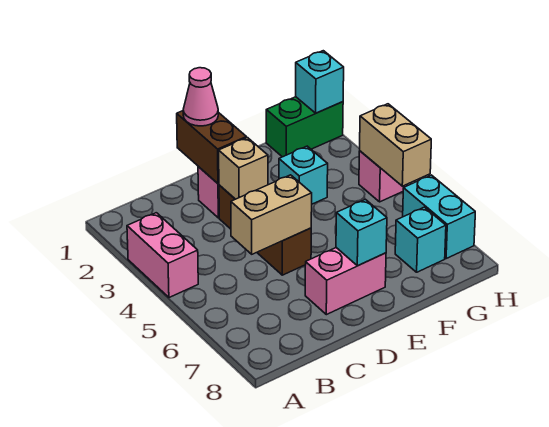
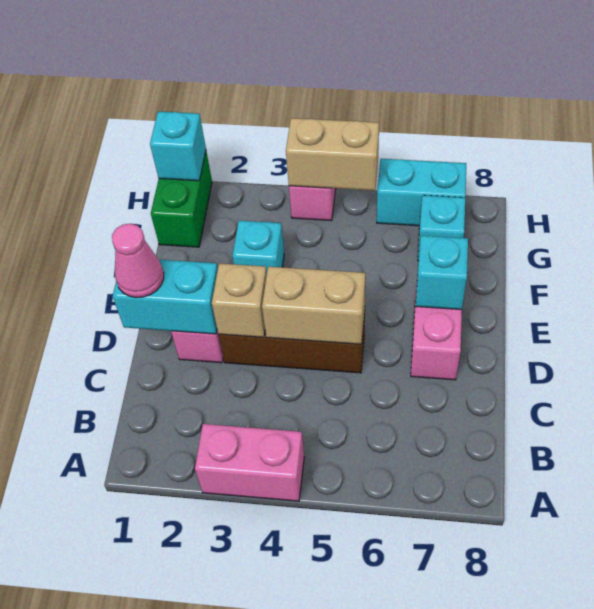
tan brick C5:D5 level 2 -> tan brick D4:D5 level 2
brown brick D1:D2 level 2 -> cyan brick D1:D2 level 2

